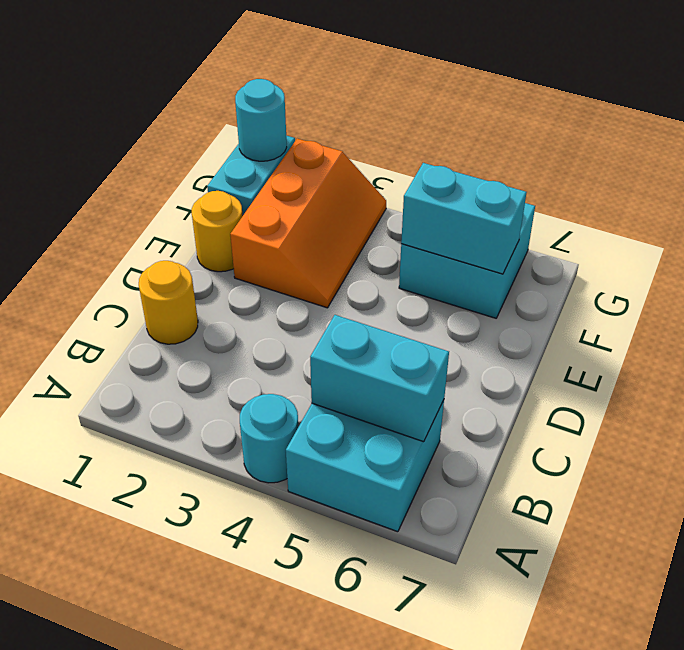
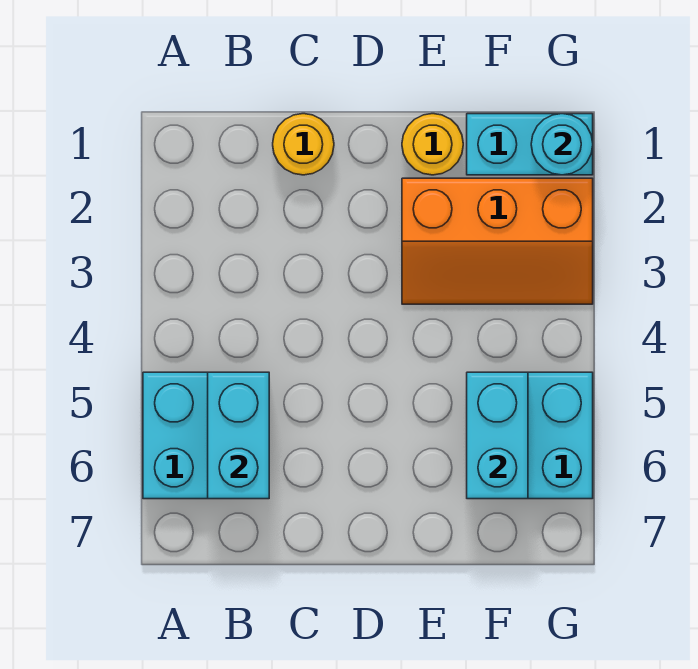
cyan round brick A4 level 1 -> none

